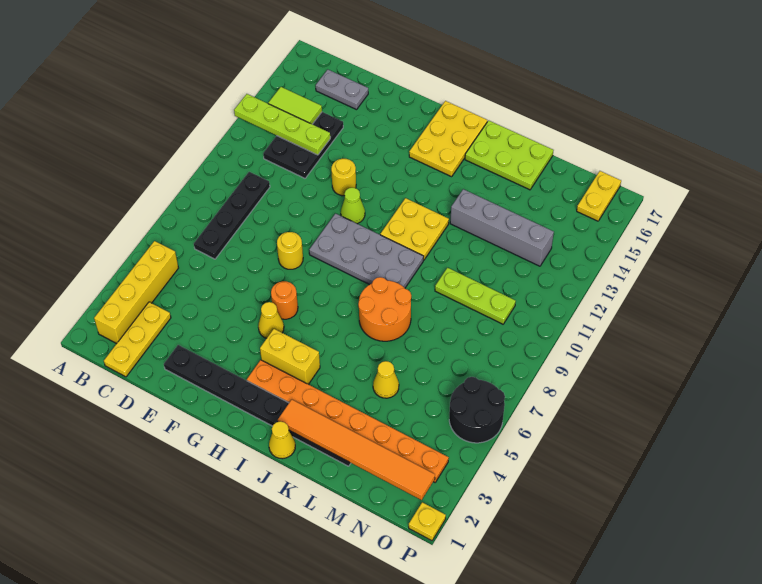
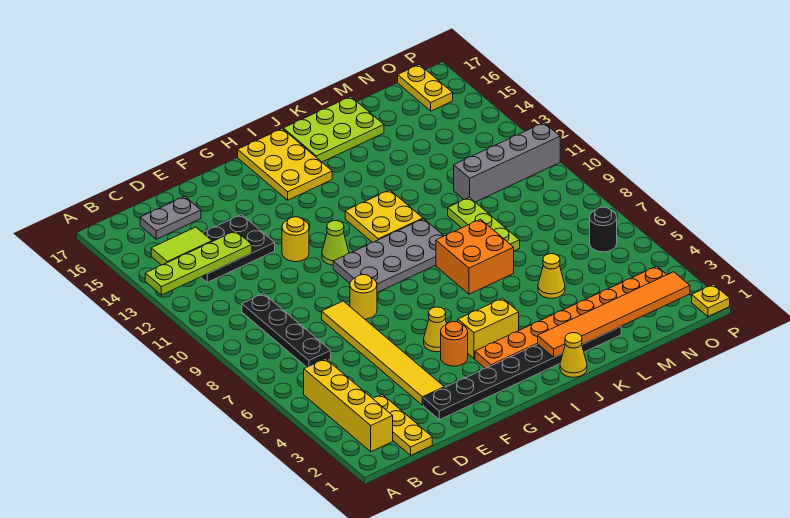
black plate C12:D14 level 1 -> black plate C13:E14 level 1
none -> yellow tile E3:E8 level 1
orange round brick G6 level 1 -> orange round brick G4 level 1
orange round brick J7:K8 level 1 -> orange brick J7:K8 level 1
grey brick K13:N13 level 1 -> grey brick M11:P11 level 1
lime plate L10:N10 level 1 -> lime plate L8:L10 level 1
black round brick O5:P6 level 1 -> black round brick O6 level 1

